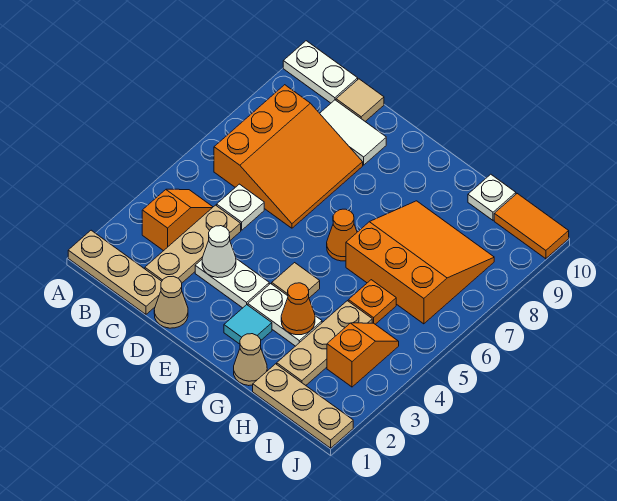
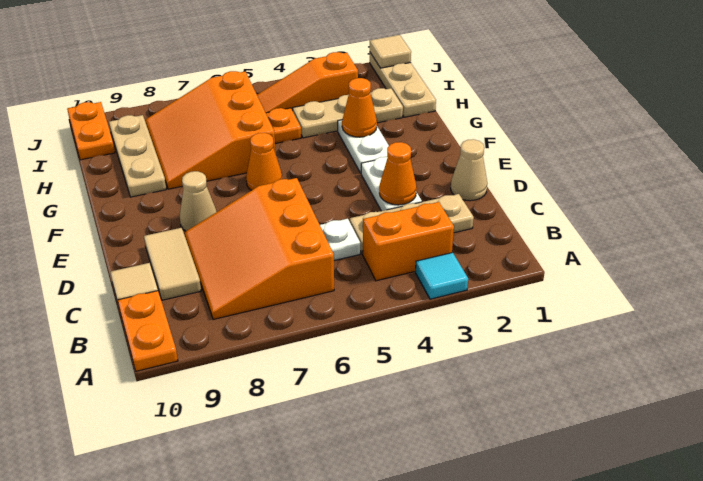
tan plate A1:C1 level 1 -> tan plate G9:I9 level 1
white plate A10:B10 level 1 -> orange plate A10:B10 level 1
orange slope B3:B4 level 1 top 3 -> orange brick B3:B4 level 1
orange slope B6:D8 level 1 top B -> orange slope B6:D8 level 1 top 6
white tile C9:D9 level 1 -> tan tile C9:D9 level 1
white cone D3 level 2 -> orange cone D3 level 2
cyan tile F2 level 1 -> cyan tile A3 level 1
tan tile F4 level 1 -> tan tile J1 level 2
tan cone G1 level 1 -> tan cone E8 level 1
white plate H10 level 1 -> none
orange slope I3:I4 level 1 top 3 -> orange slope I3:I5 level 1 top 3
orange tile I10:J10 level 1 -> orange plate I10:J10 level 1

